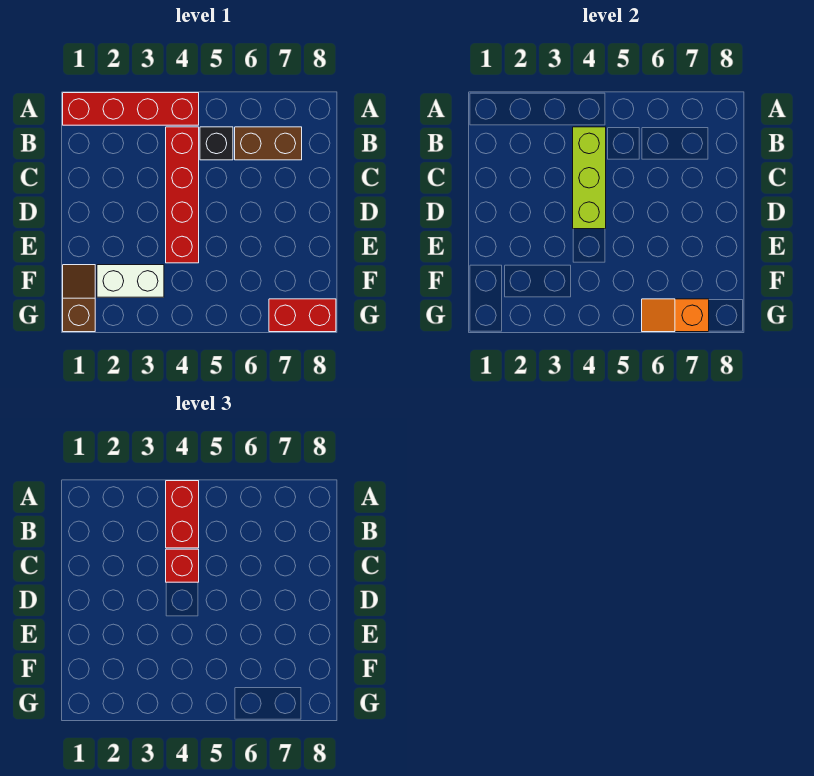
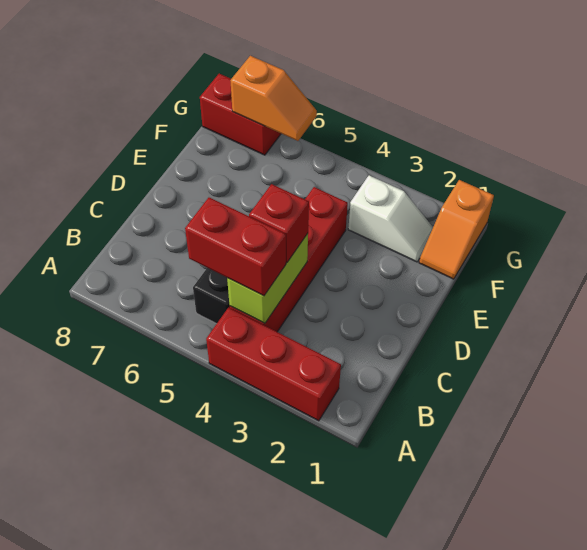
red brick A1:A4 level 1 -> red brick A2:A4 level 1
red brick A4:B4 level 3 -> red brick B4:B5 level 3
lime brick B4:D4 level 2 -> lime brick B4:C4 level 2
brown brick B6:B7 level 1 -> none
brown slope F1:G1 level 1 top G -> orange slope F1:G1 level 1 top G
white brick F2:F3 level 1 -> white slope F2:F3 level 1 top 3

